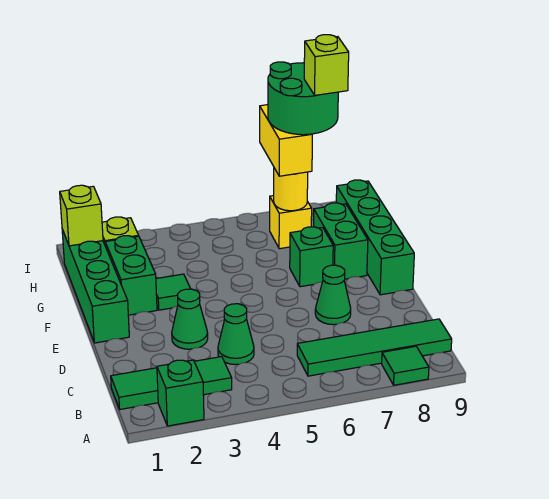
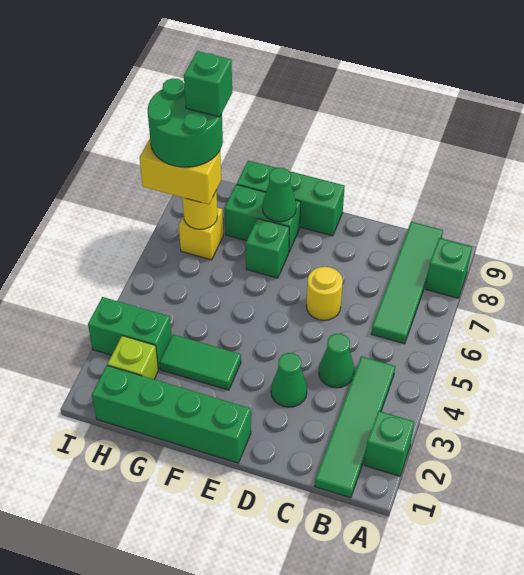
green tile A8 level 1 -> green brick A8 level 1
green tile B1:B3 level 1 -> green tile B1:B4 level 1
none -> yellow round brick D6 level 1
green cone D7 level 1 -> green cone F8 level 2
green brick E9:H9 level 1 -> green brick E9:G9 level 1
green brick F2:G2 level 1 -> green brick H3:I3 level 1
green tile F3 level 1 -> green tile F3:G3 level 1
lime brick H1 level 2 -> none
lime brick H8 level 5 -> green brick H8 level 5

